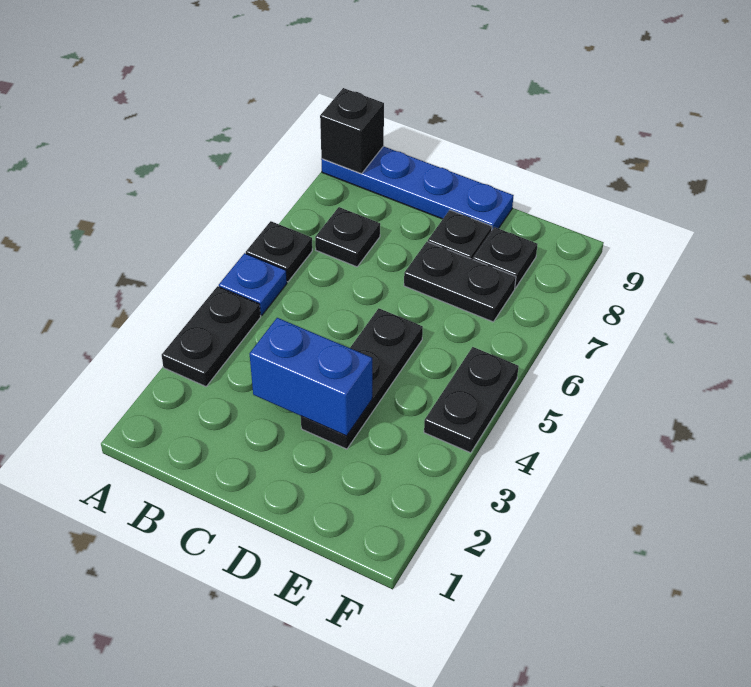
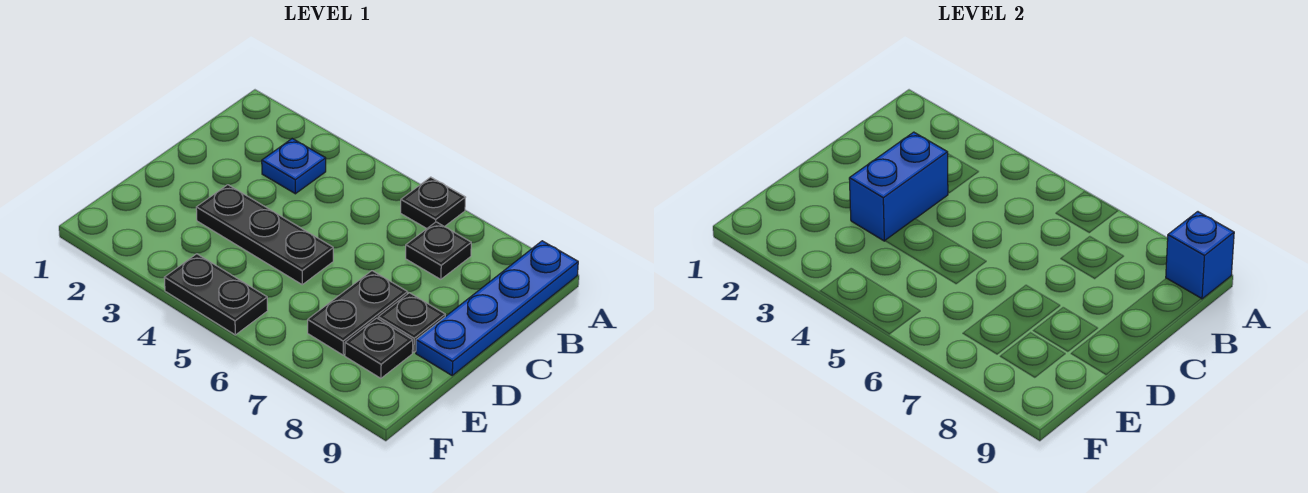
black plate A3:A4 level 1 -> none
blue plate A5 level 1 -> blue plate B3 level 1
black brick A9 level 2 -> blue brick A9 level 2

